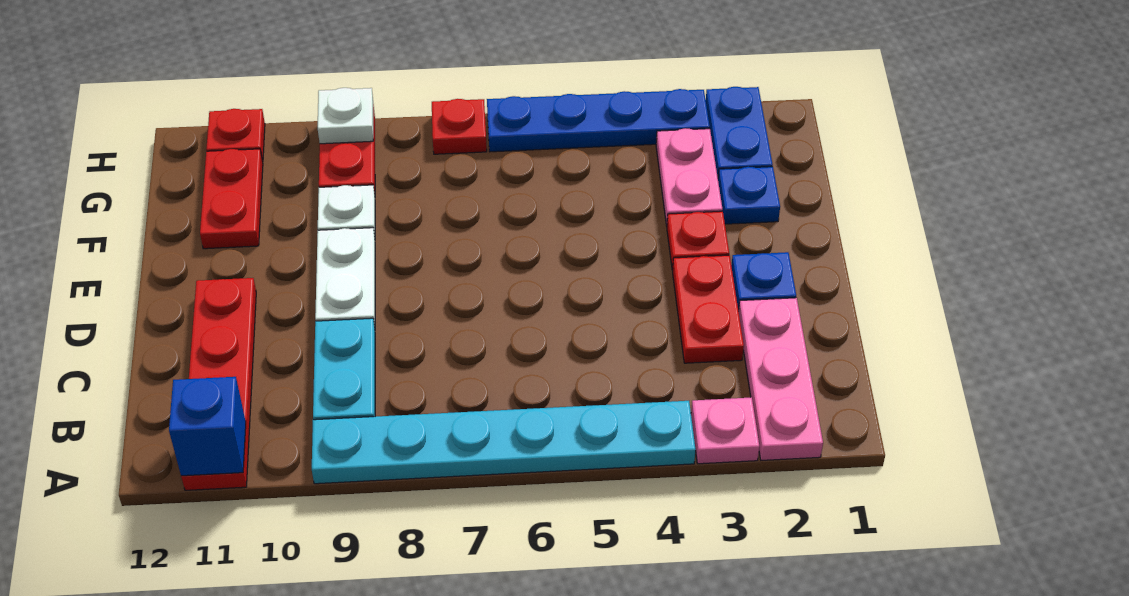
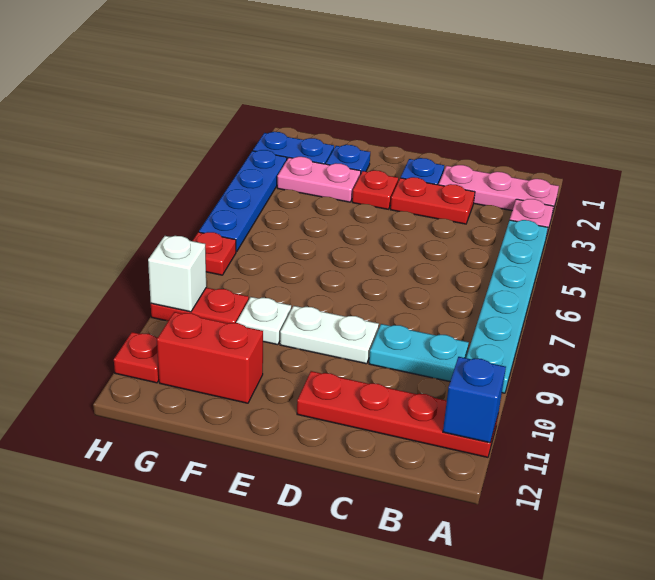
red plate F11:G11 level 1 -> red brick F11:G11 level 1
white plate H9 level 2 -> white brick H9 level 2

